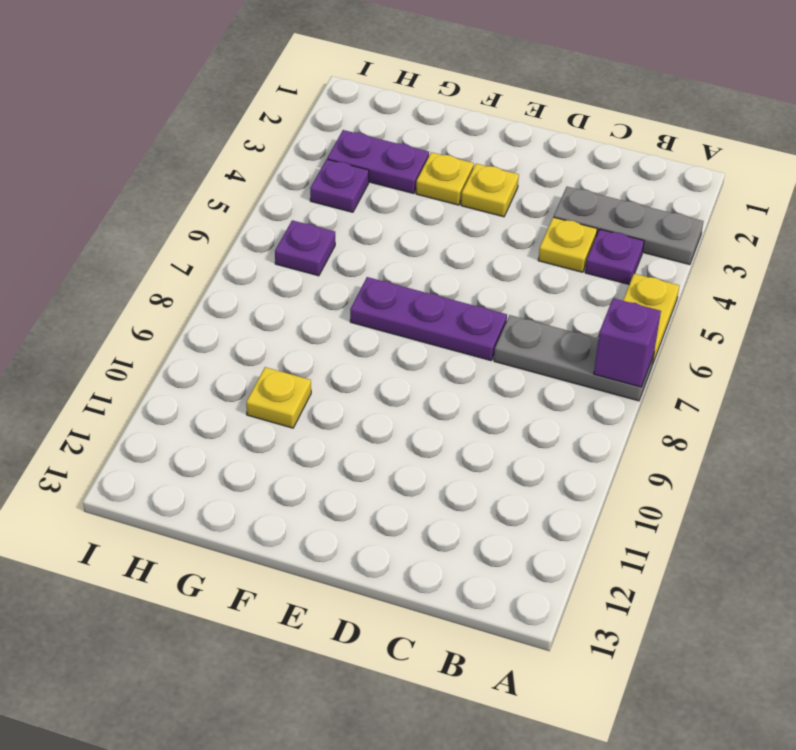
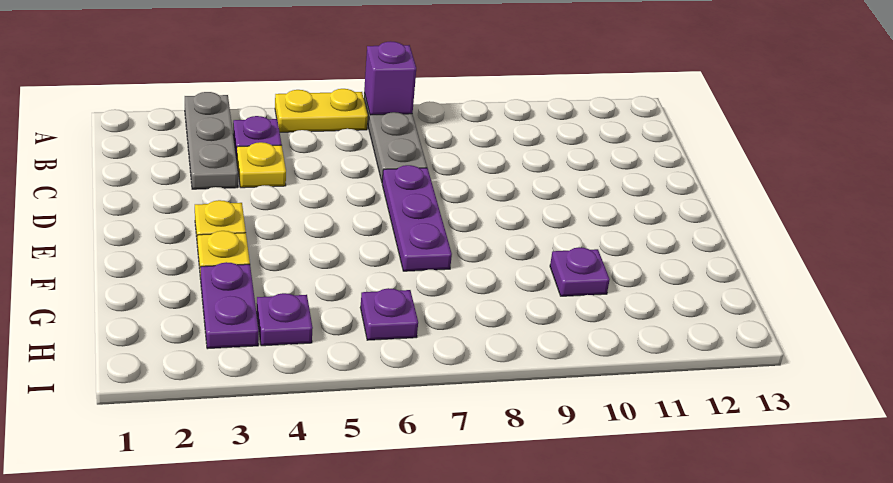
yellow plate G10 level 1 -> purple plate G10 level 1

